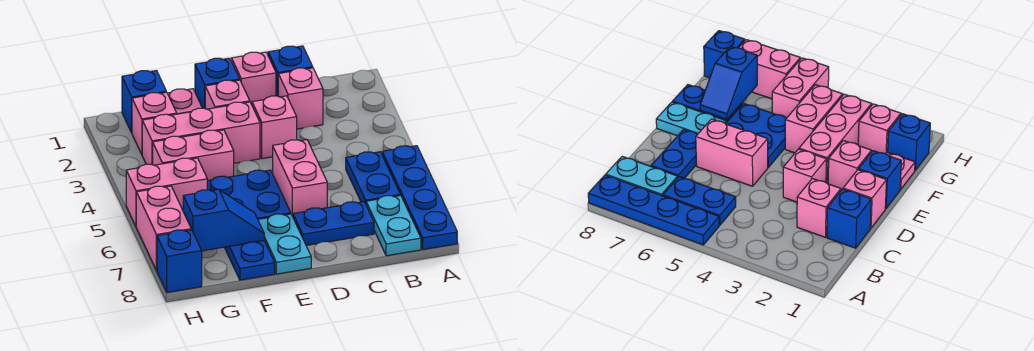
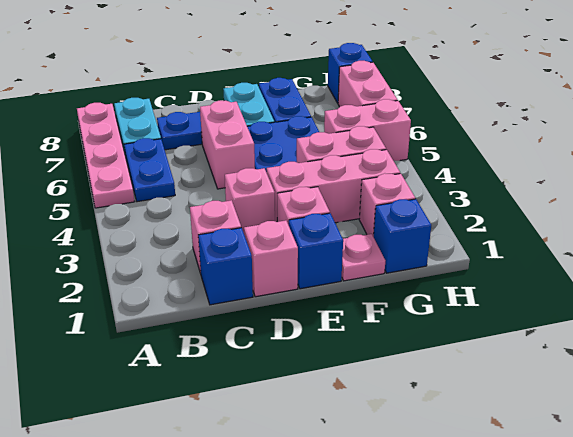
blue plate A5:A8 level 1 -> pink plate A5:A8 level 1
blue slope F7:G7 level 2 top G -> none

